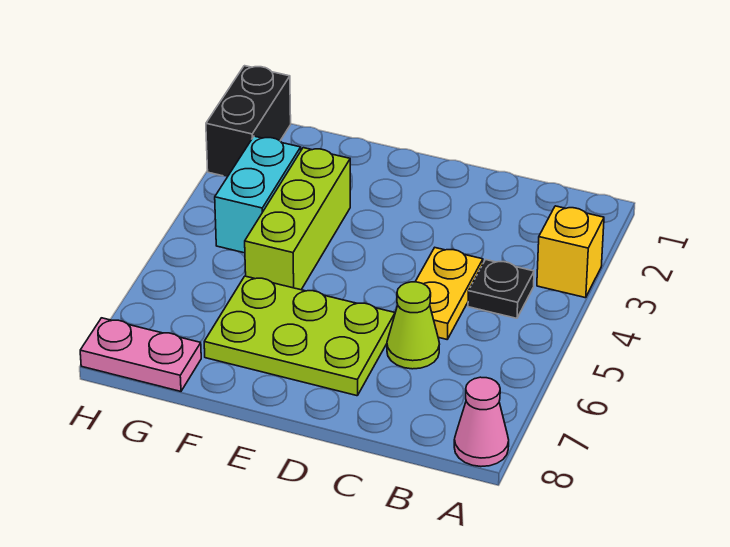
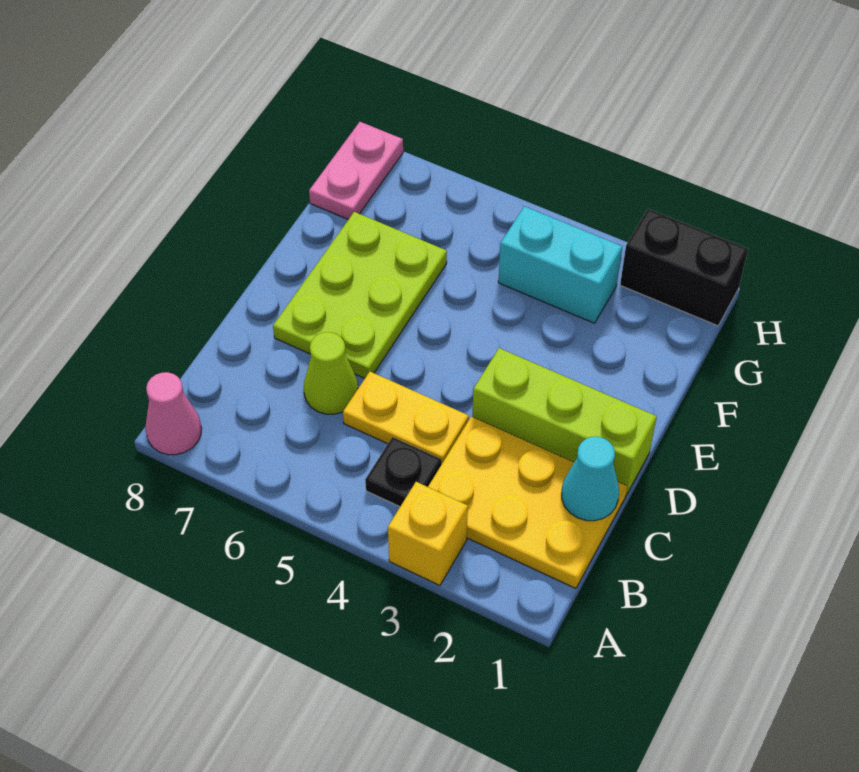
none -> yellow plate B1:C3 level 1
none -> cyan cone C1 level 2
lime brick F3:F5 level 1 -> lime brick D1:D3 level 1

